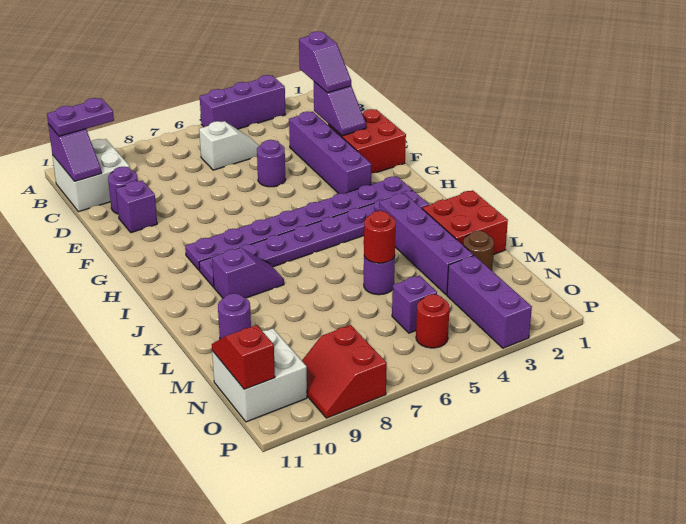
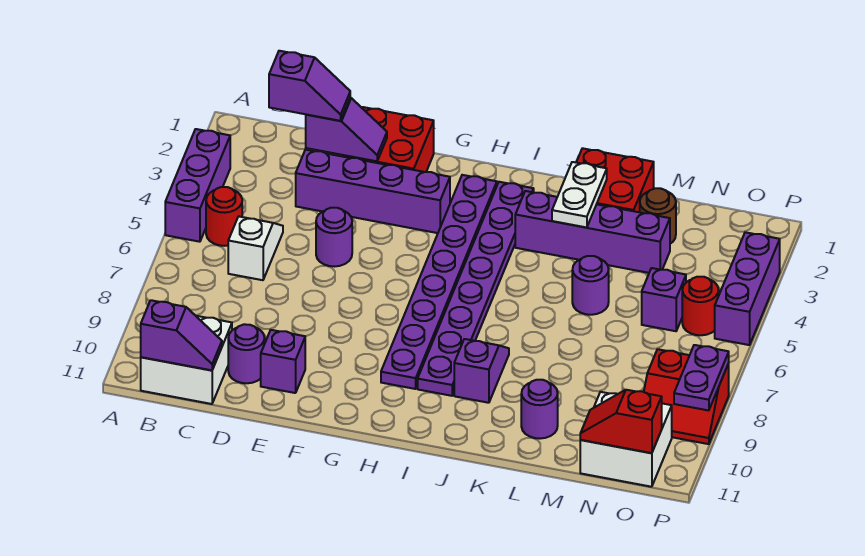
purple plate B10:B11 level 3 -> purple plate P8:P9 level 2
none -> white plate K2:K3 level 2
red round brick L5 level 2 -> red round brick B5 level 1
purple brick N3:P3 level 1 -> purple brick P3:P5 level 1

